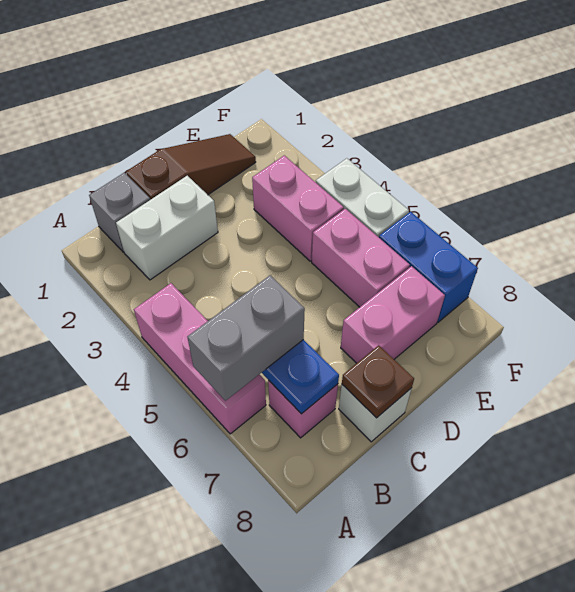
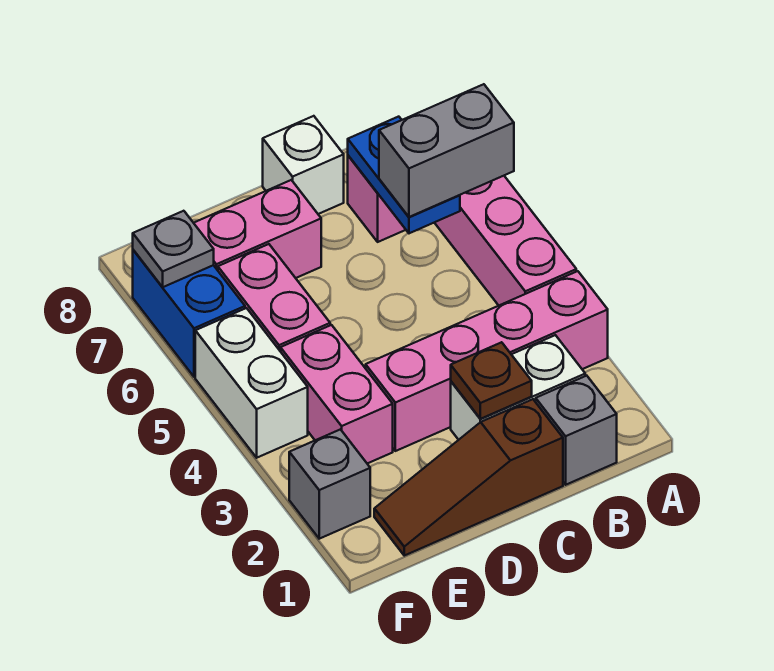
none -> pink brick A3:D3 level 1
brown plate C8 level 2 -> brown plate C2 level 2
none -> grey brick F2 level 1
none -> grey plate F7 level 2

